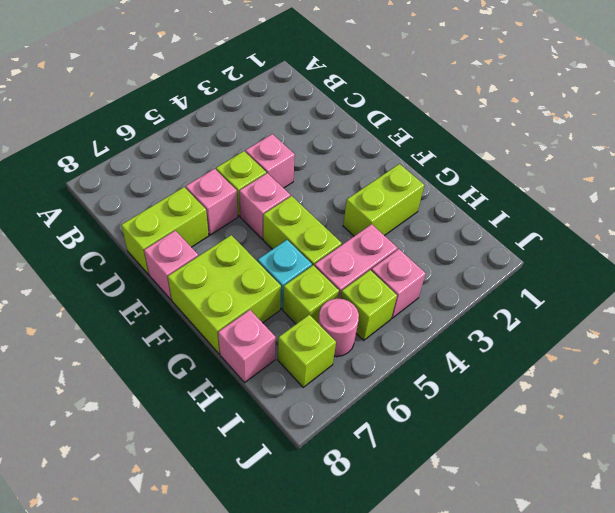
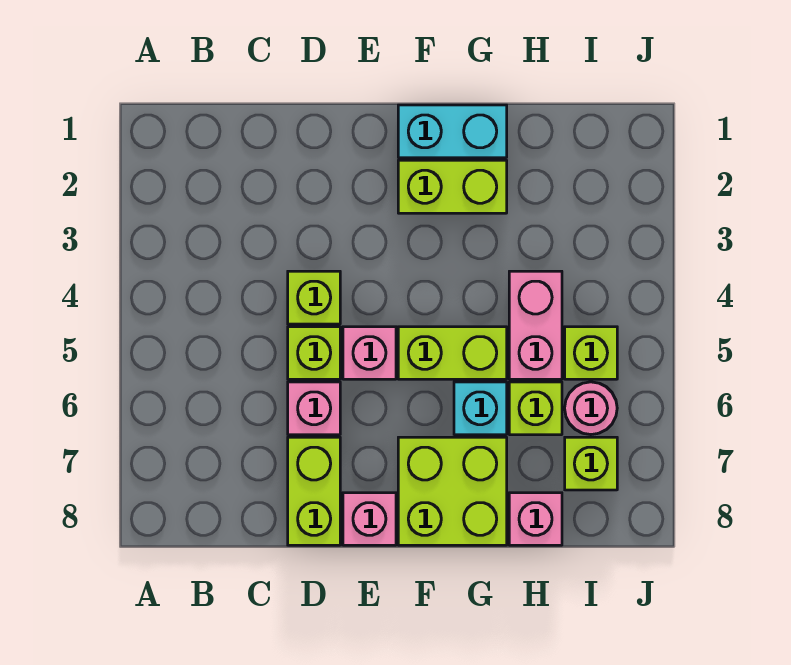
pink brick D4 level 1 -> lime brick D4 level 1
none -> cyan brick F1:G1 level 1
lime brick G2:G3 level 1 -> lime brick F2:G2 level 1
pink brick I4 level 1 -> none

